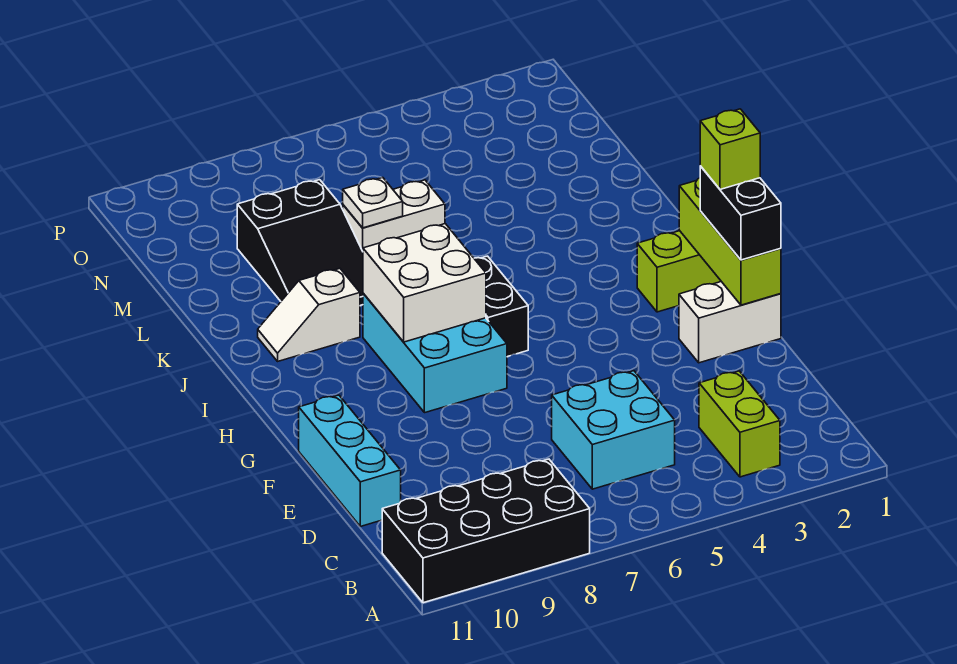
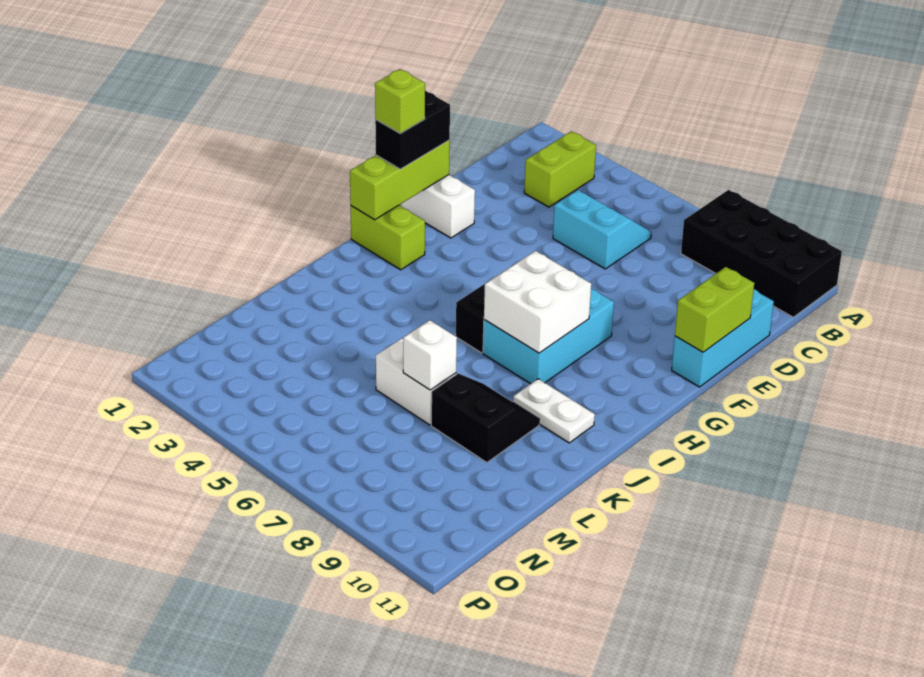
cyan brick C5:D6 level 1 -> cyan slope C5:D6 level 1 top D
none -> lime brick E11:F11 level 2
white slope J9:J10 level 1 top 9 -> white plate J9:J10 level 1
black slope K8:M9 level 1 top M -> black slope K8:L9 level 1 top L
white plate L7 level 2 -> white brick L7 level 2

